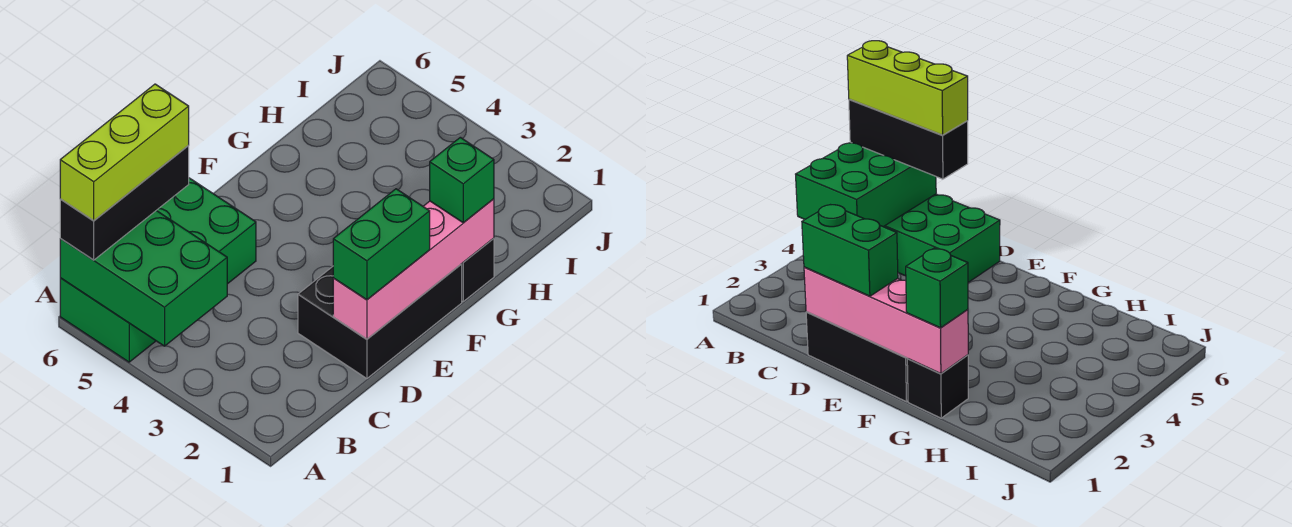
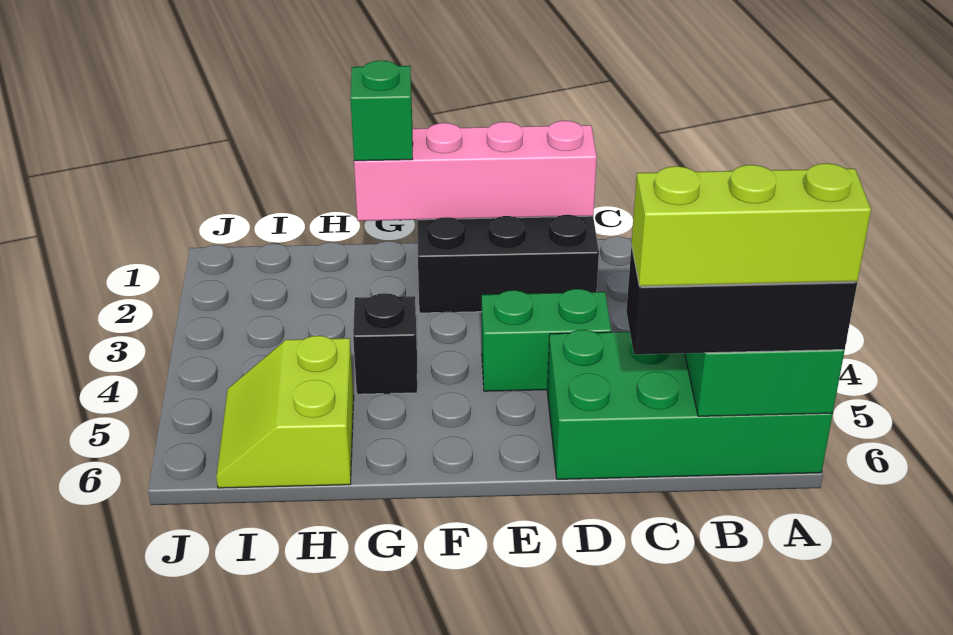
green brick D1:E1 level 3 -> green brick D4:E4 level 1
black brick G1 level 1 -> black brick G4 level 1
none -> lime slope H5:I6 level 1 top H

